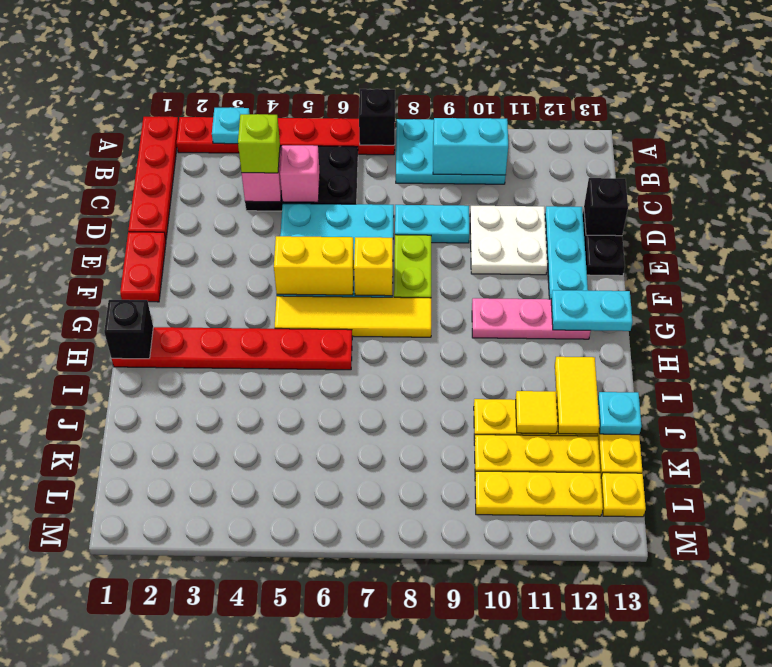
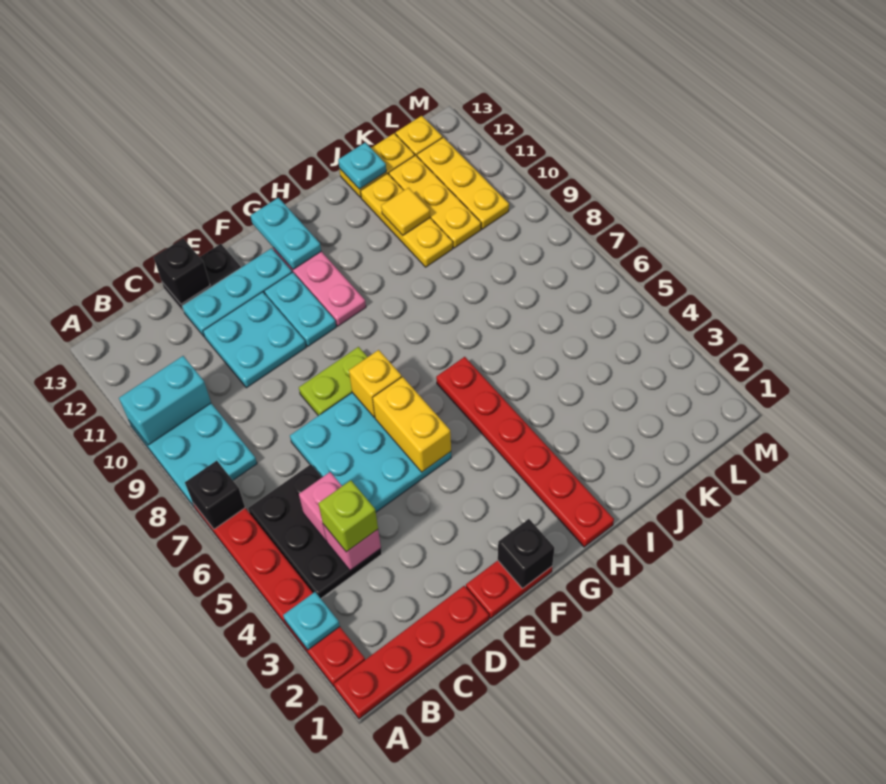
cyan brick B9:B10 level 2 -> cyan brick A10:B10 level 2
cyan plate D8:D9 level 1 -> cyan plate F10:F11 level 1
white plate D10:E11 level 1 -> cyan plate D10:E11 level 1
yellow tile G5:G8 level 1 -> none
black brick H1 level 2 -> black brick F1 level 2
yellow tile I12:J12 level 2 -> none

